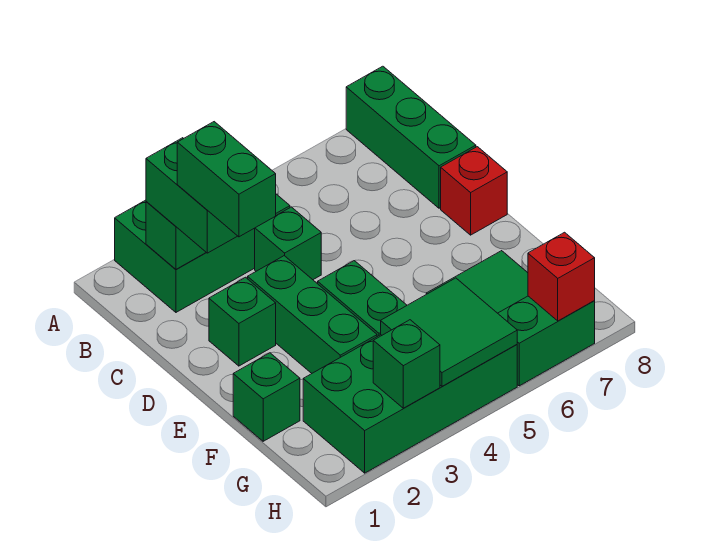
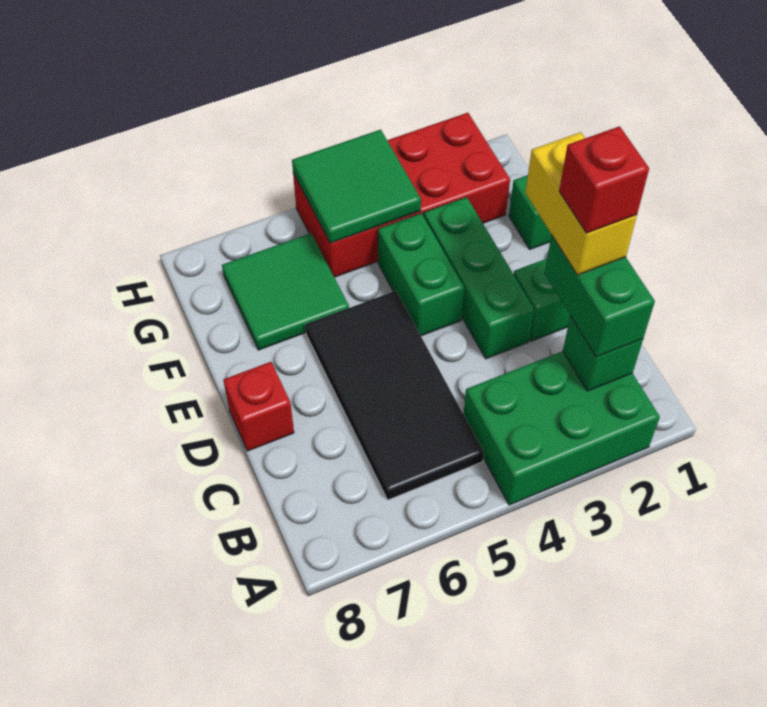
green brick A8:C8 level 1 -> none
none -> black tile B5:E6 level 1
green brick C2:D2 level 4 -> yellow brick C2:D2 level 4
green brick C4 level 1 -> none
green brick G2:H5 level 1 -> red brick G2:H5 level 1
green brick H3 level 2 -> none
green brick H6:H7 level 1 -> none
red brick H7 level 2 -> red brick C2 level 5

